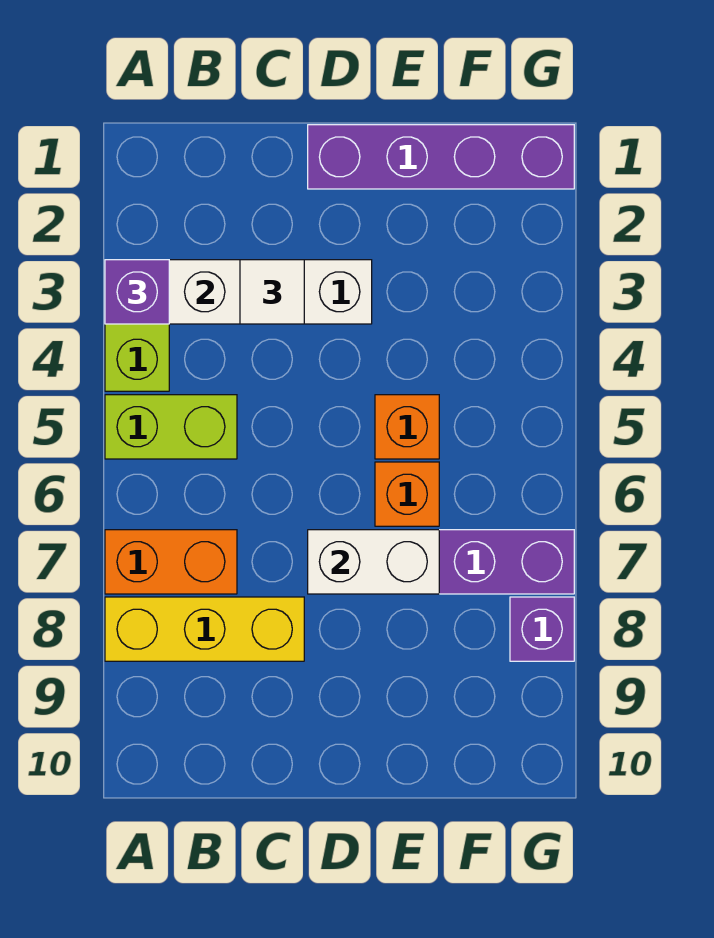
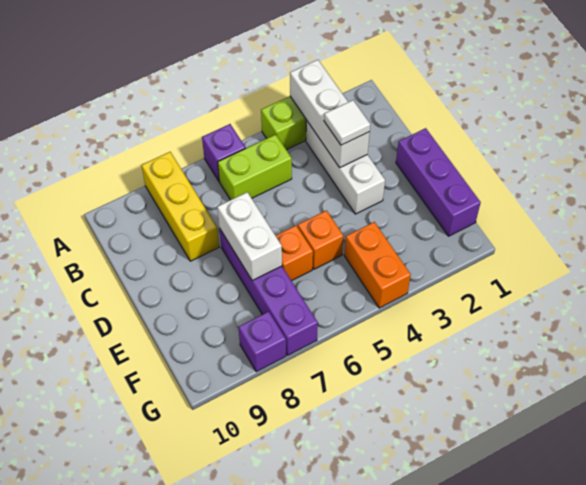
purple brick A3 level 3 -> purple brick A6 level 1
lime brick A5:B5 level 1 -> lime brick B5:B6 level 1
orange brick A7:B7 level 1 -> orange brick F4:G4 level 1
purple brick D1:G1 level 1 -> purple brick D1:F1 level 1

